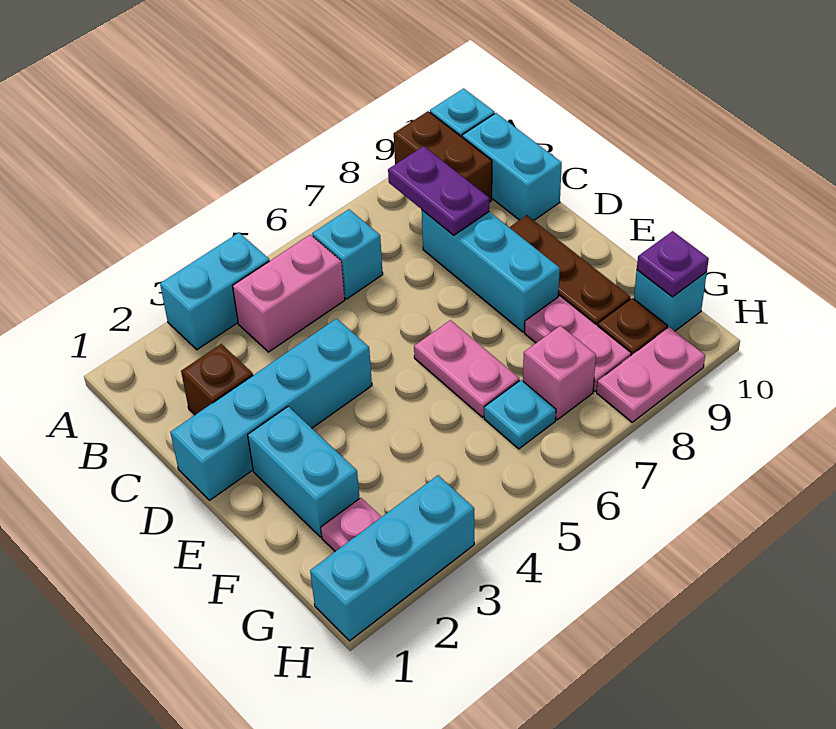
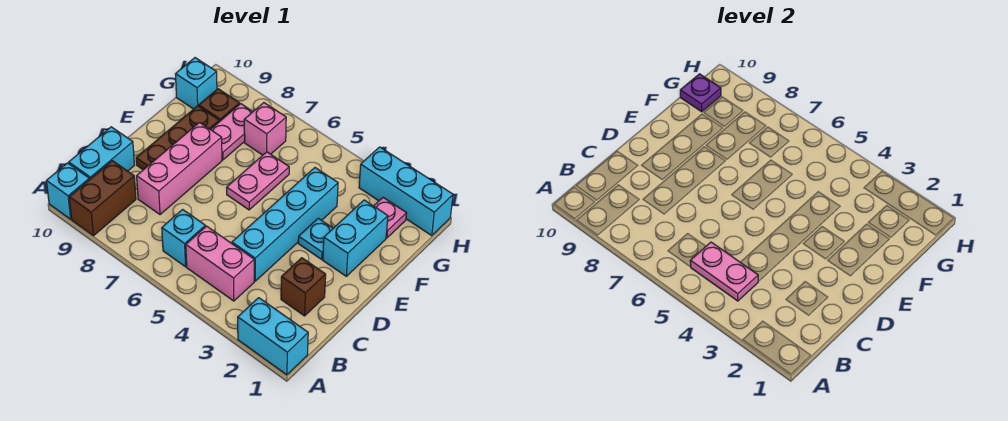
cyan brick A3:A4 level 1 -> cyan brick A1:A2 level 1
purple plate B8:C8 level 2 -> none
cyan brick C8:E8 level 1 -> pink brick C8:E8 level 1
cyan brick D1:D4 level 1 -> cyan brick C4:F4 level 1
cyan plate G6 level 1 -> cyan plate E3 level 1
pink plate H8:H9 level 1 -> pink plate B4:B5 level 2

